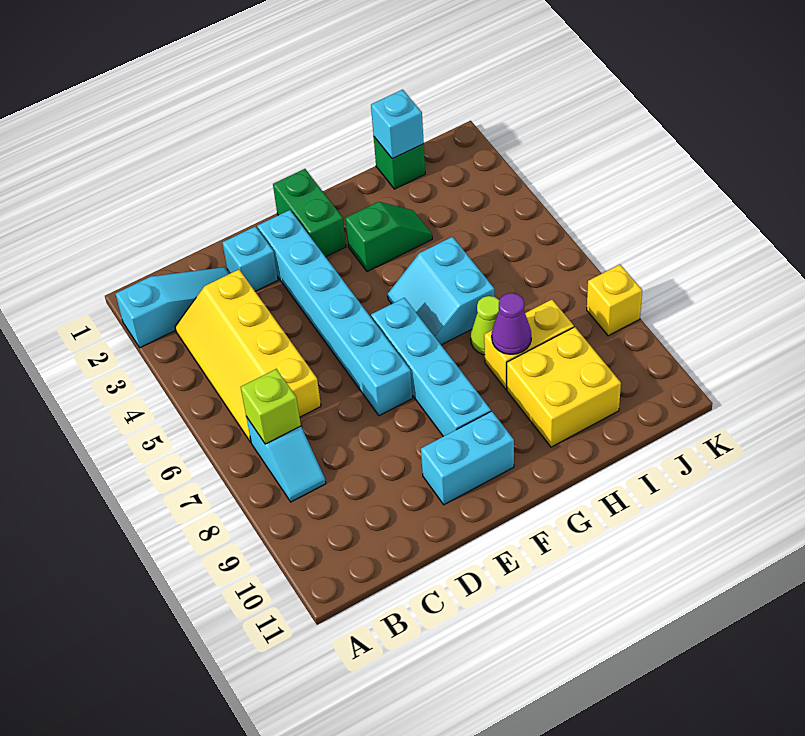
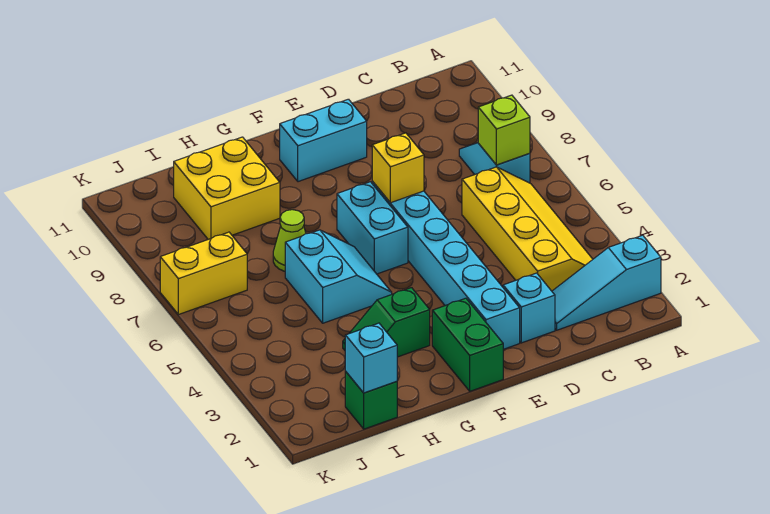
cyan brick F6:F9 level 1 -> cyan brick F6:F7 level 1
yellow brick H8:I8 level 1 -> yellow brick J7:K7 level 1
purple cone H8 level 2 -> none
yellow brick K8 level 1 -> yellow brick E7 level 2

